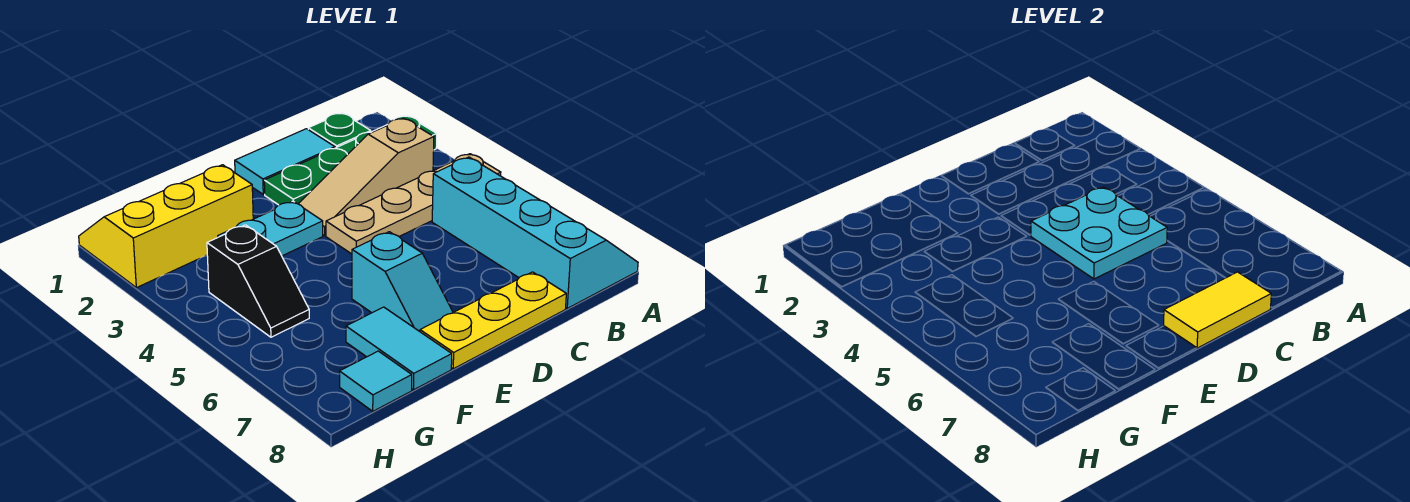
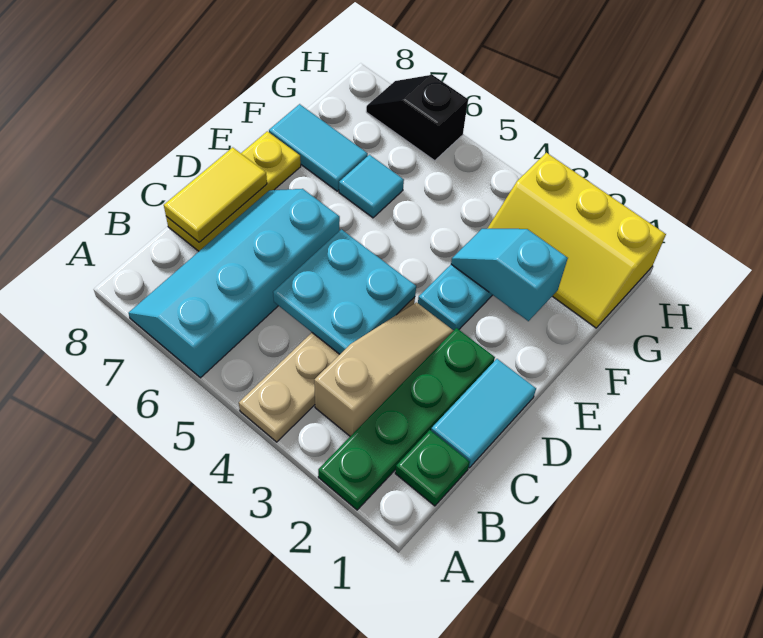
cyan slope A5:B8 level 1 top B -> cyan slope A6:D7 level 1 top 6
cyan slope E6:E7 level 1 top 6 -> cyan slope F2:F3 level 2 top 2
yellow slope F1:H2 level 1 top 2 -> yellow slope G1:H3 level 1 top H
black slope G4:G5 level 1 top 4 -> black slope H6:H7 level 1 top 6
cyan tile G8 level 1 -> cyan tile F6 level 1

